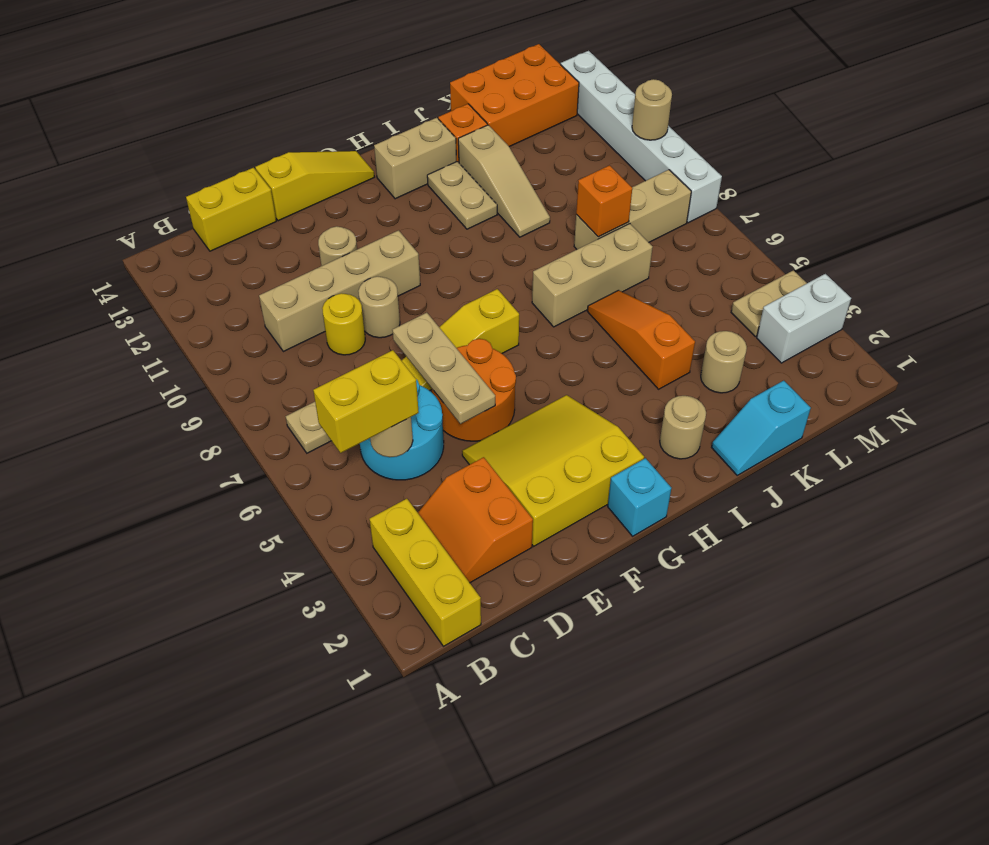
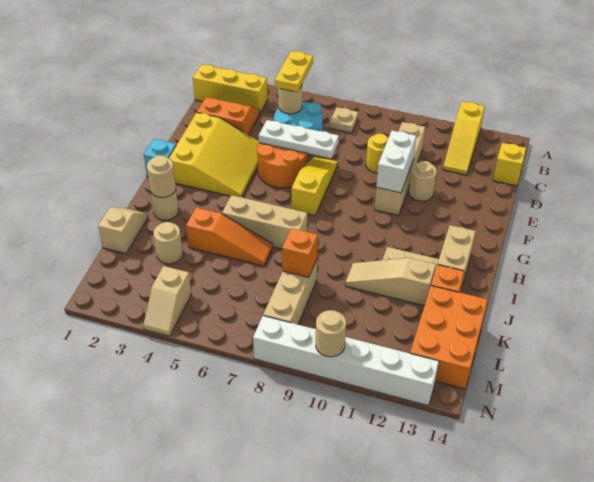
yellow brick B5:C5 level 3 -> yellow plate B5:C5 level 3
yellow brick C14:D14 level 1 -> yellow brick C14 level 1
tan plate E5:E7 level 2 -> white plate E5:E7 level 2
tan round brick E9 level 1 -> tan round brick I2 level 2
yellow slope E14:G14 level 1 top E -> yellow slope A12:C12 level 1 top A
tan brick I7:K7 level 1 -> tan brick I5:I7 level 1
cyan slope J1:K1 level 1 top K -> tan slope J1:K1 level 1 top K
white brick M3:N3 level 1 -> white brick E10:F10 level 2
tan plate M4:N4 level 1 -> tan slope M4:N4 level 1 top M

